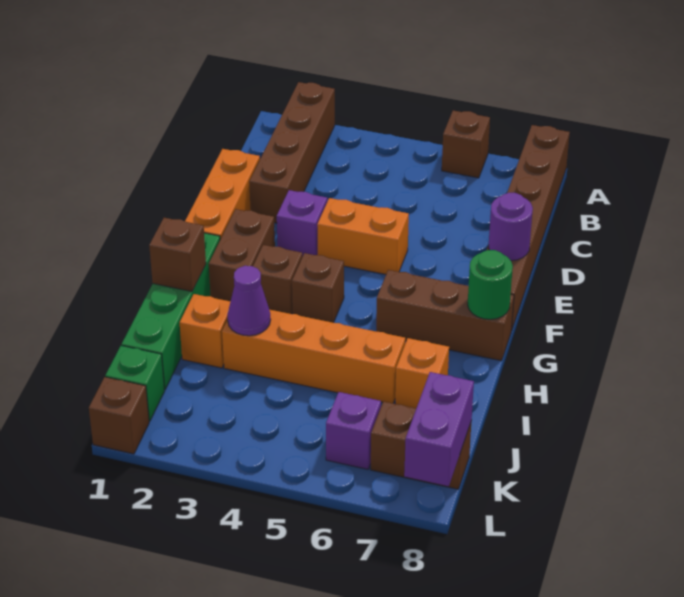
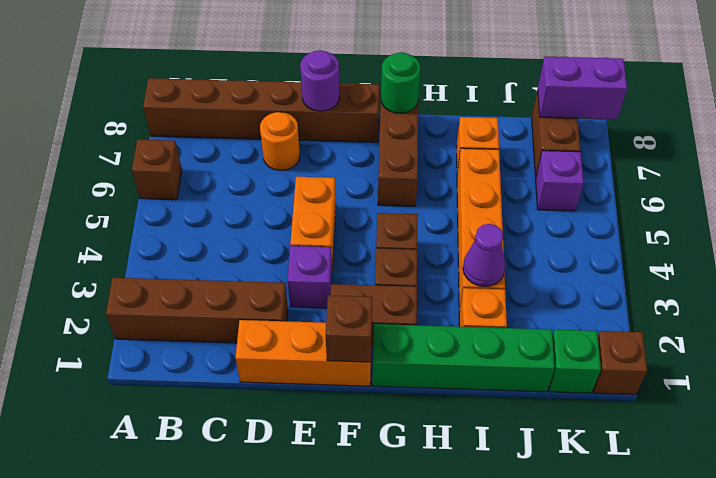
none -> orange round brick D7 level 1
brown brick H1 level 2 -> brown brick F1 level 2

